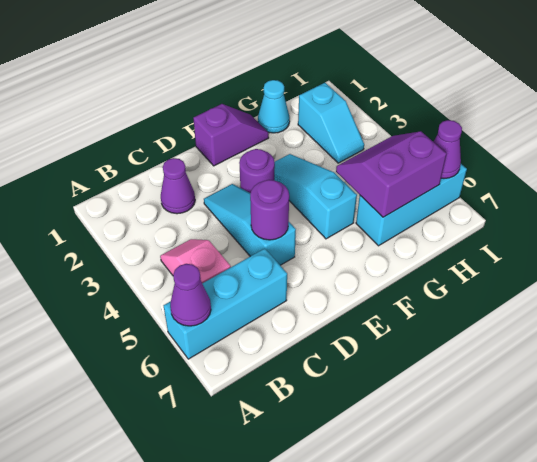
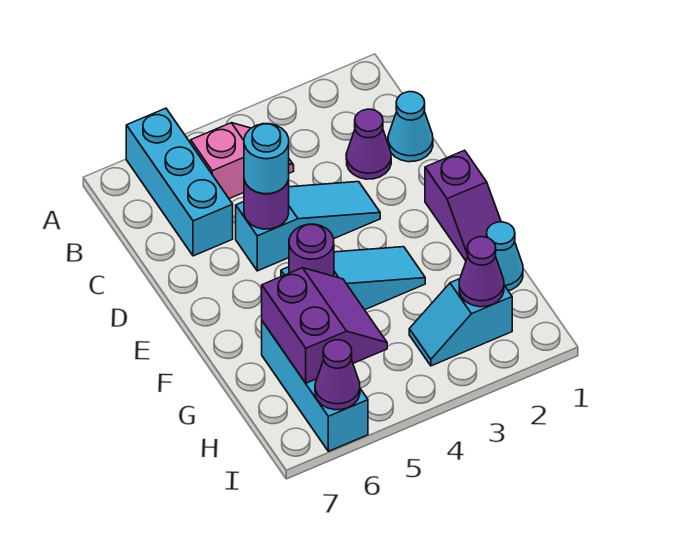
purple cone A6 level 2 -> purple cone H2 level 2
none -> cyan cone C1 level 1
none -> cyan round brick D5 level 3
purple round brick E3 level 1 -> purple round brick F5 level 2

